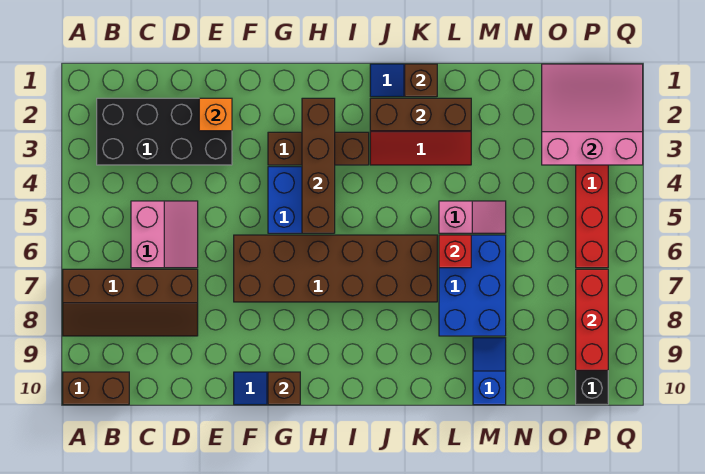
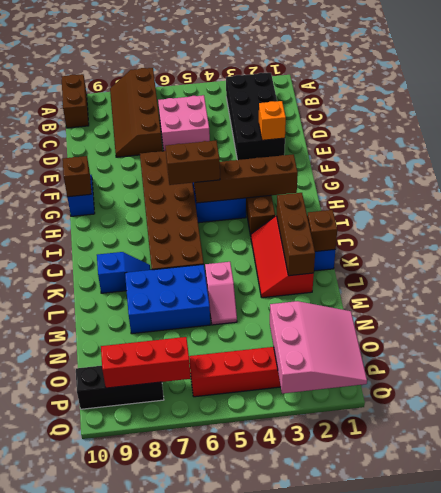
pink slope C5:D6 level 1 top C -> pink brick C5:D6 level 1
none -> brown brick H5:H6 level 3
red brick L6 level 2 -> none
blue slope M9:M10 level 1 top 10 -> blue slope K8:K9 level 1 top 9

